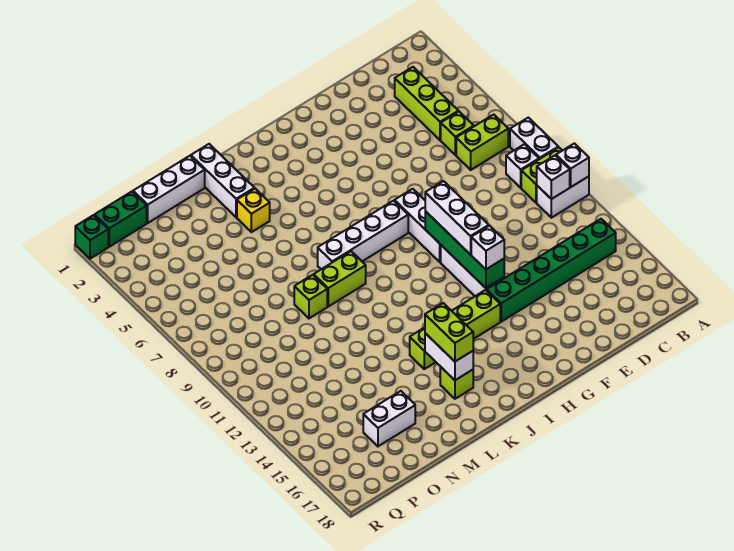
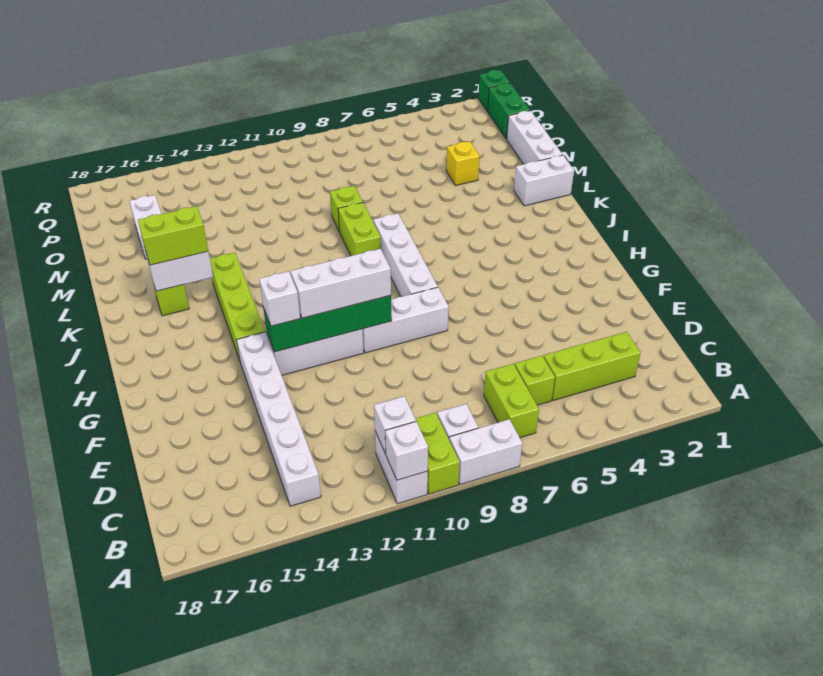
green brick B14:G14 level 1 -> white brick B14:G14 level 1
white brick L1:L3 level 1 -> white brick L1:L2 level 1
yellow brick L4 level 1 -> yellow brick N4 level 1

